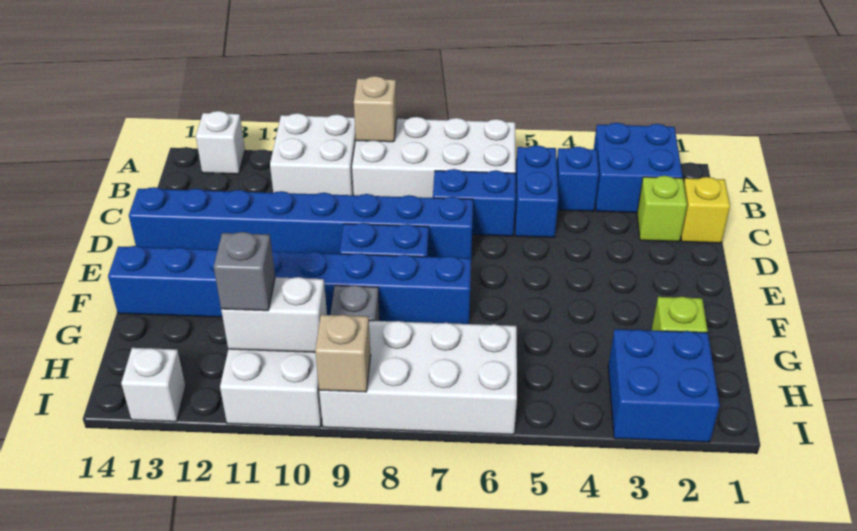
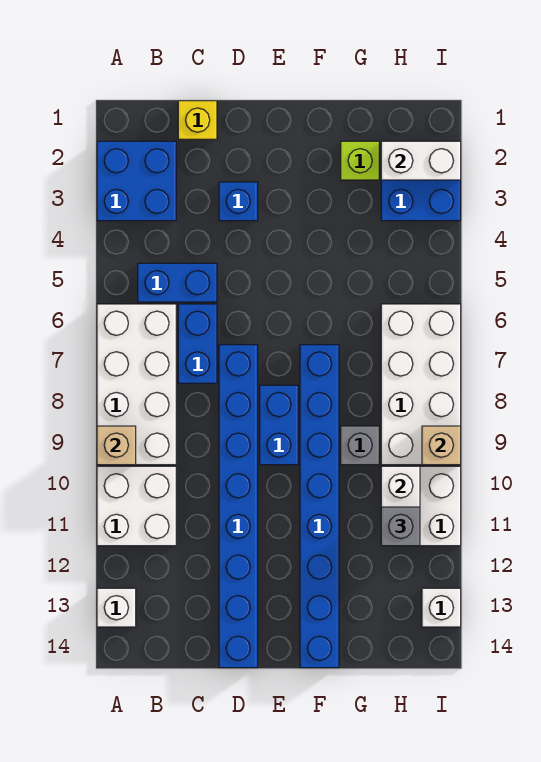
blue brick B4 level 1 -> blue brick D3 level 1
lime brick C2 level 1 -> none
none -> white brick H2:I2 level 2

